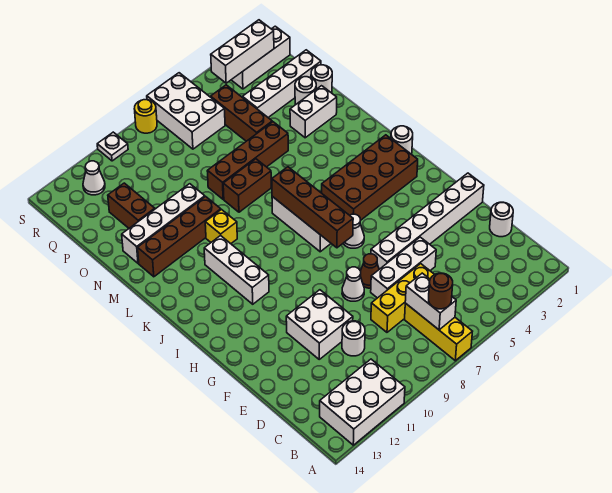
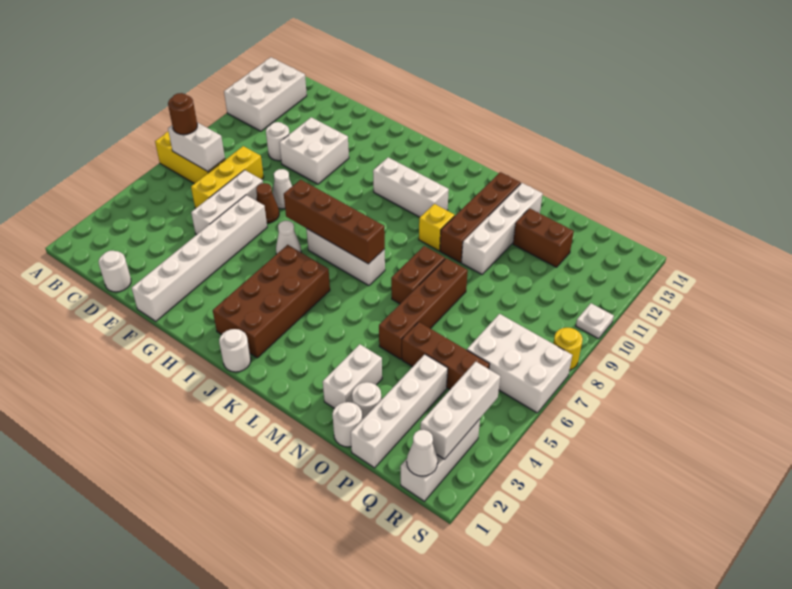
white cone R12 level 1 -> white cone R1 level 2

